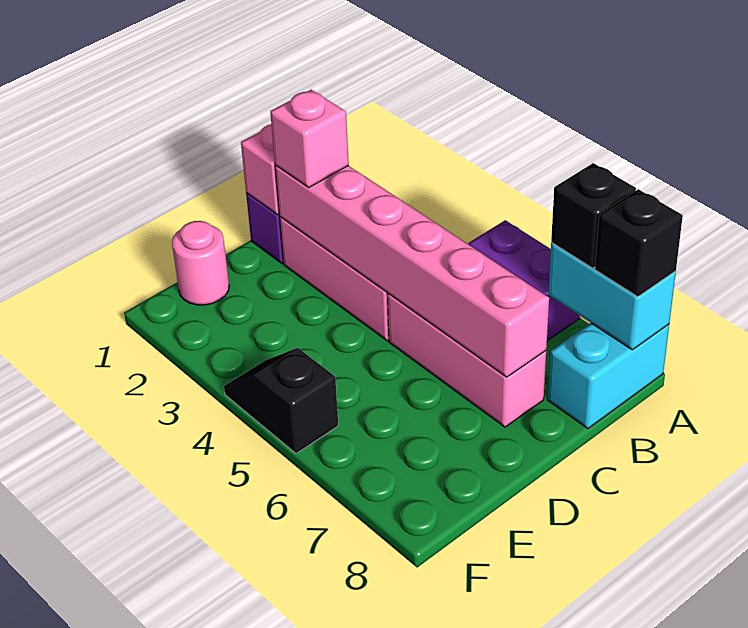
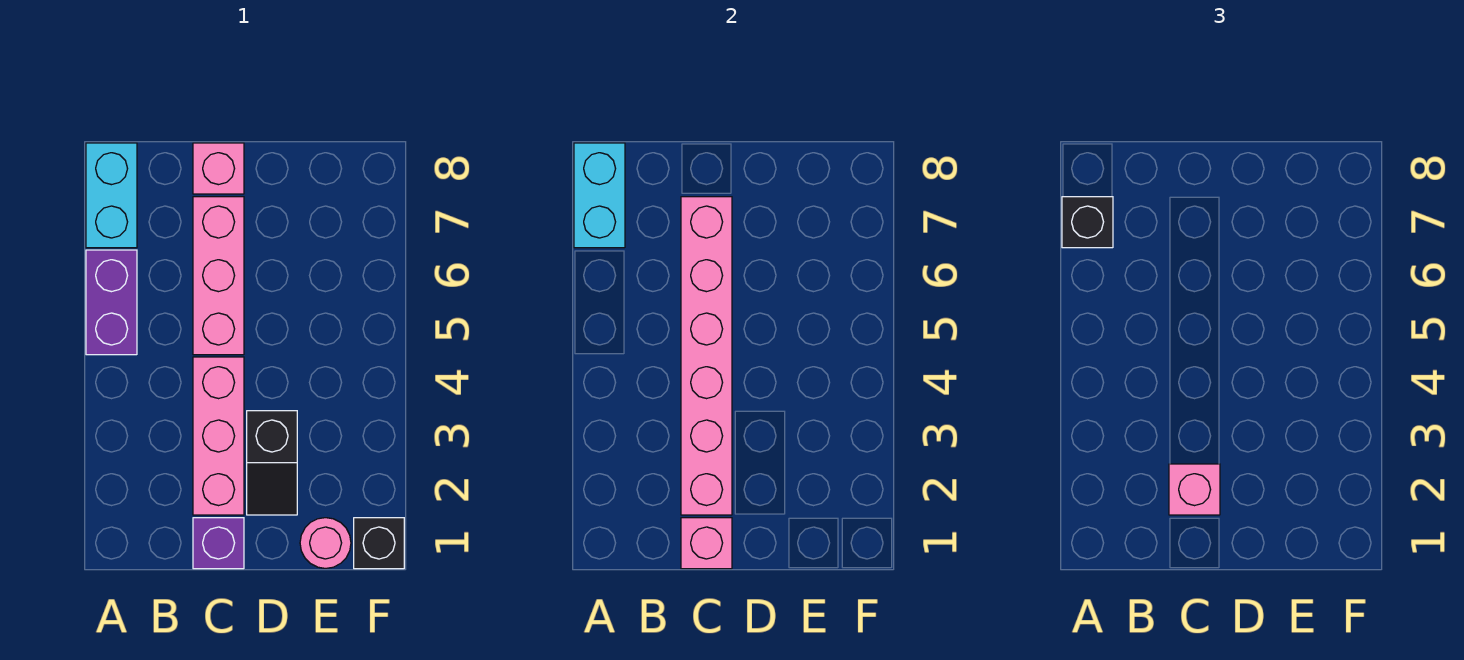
cyan brick A8:B8 level 1 -> cyan brick A7:A8 level 1
black brick A8 level 3 -> black brick F1 level 1
none -> pink brick C8 level 1
black slope F4:F5 level 1 top 5 -> black slope D2:D3 level 1 top 3

